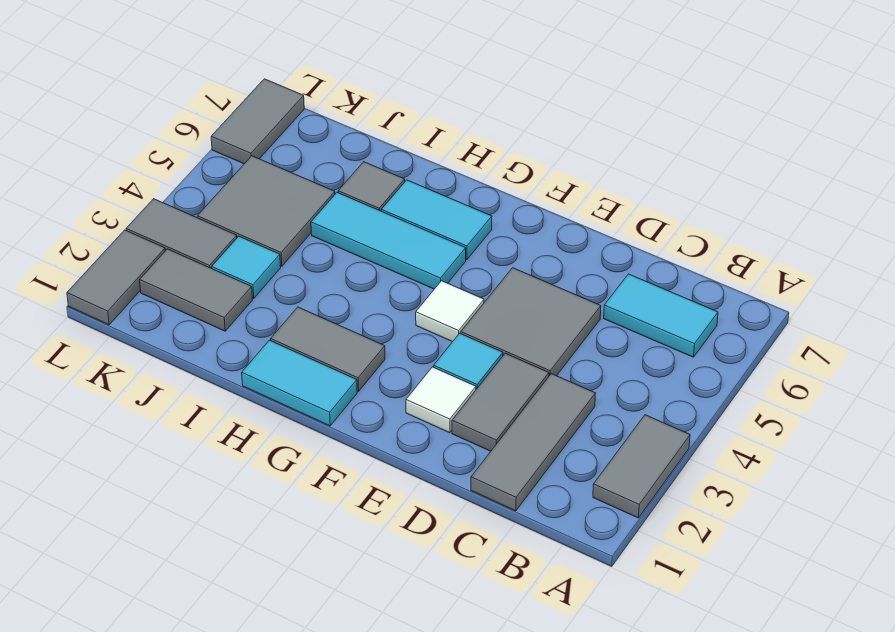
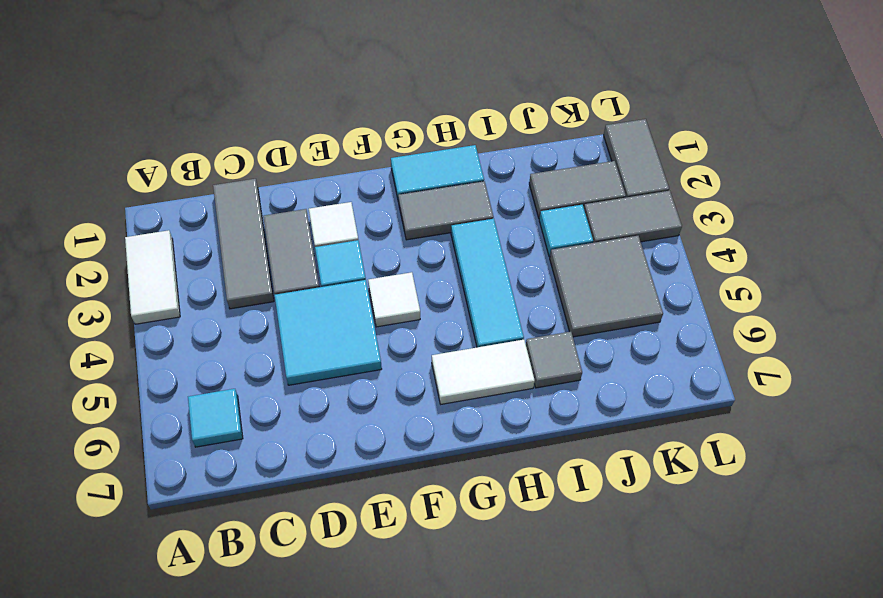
grey tile A2:A3 level 1 -> white tile A2:A3 level 1
cyan tile B6:C6 level 1 -> cyan tile B6 level 1
grey tile D4:E5 level 1 -> cyan tile D4:E5 level 1
cyan tile G5:I5 level 1 -> cyan tile H3:H5 level 1
cyan tile G6:H6 level 1 -> white tile G6:H6 level 1
grey tile L6:L7 level 1 -> none

